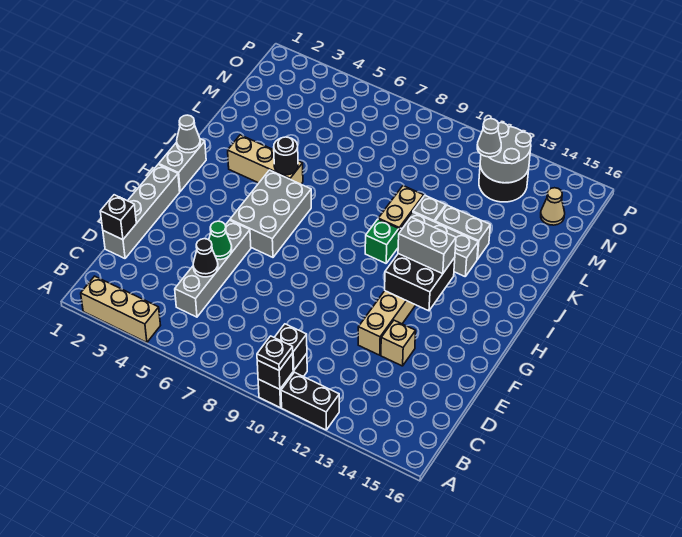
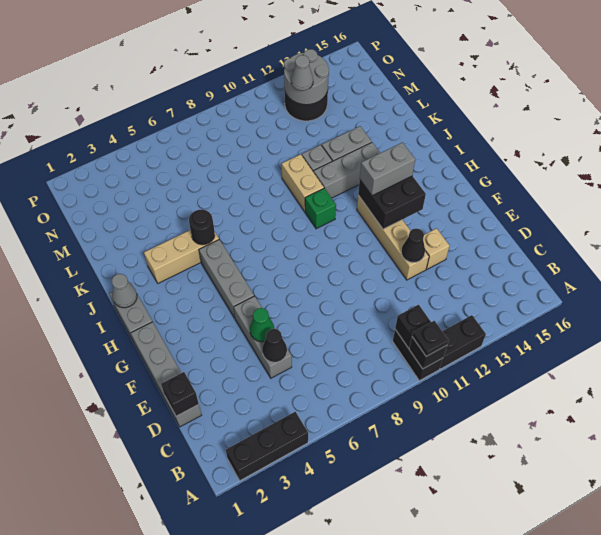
tan brick A2:A4 level 1 -> black brick A2:A4 level 1
grey brick C5:F5 level 1 -> grey brick D5:F5 level 1
none -> black cone E12 level 2
grey brick G5:I6 level 1 -> grey brick G5:I5 level 1
tan cone N15 level 1 -> none

